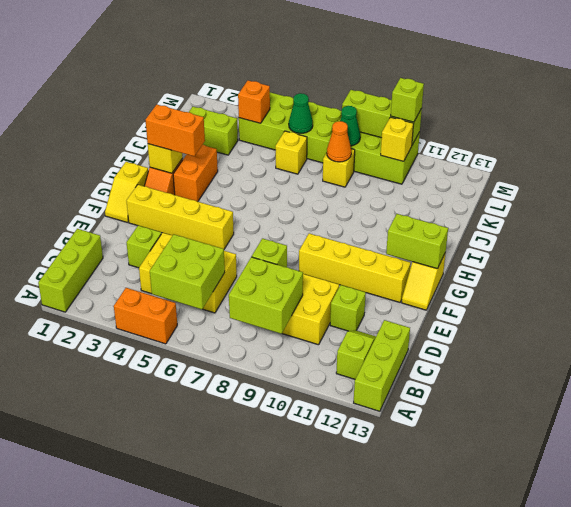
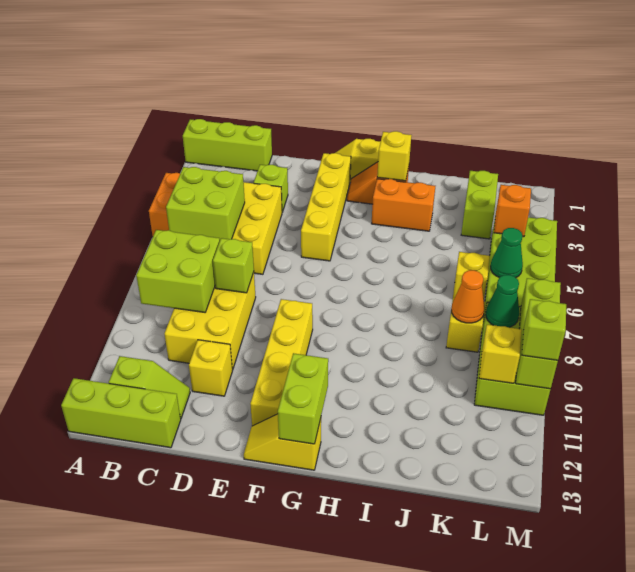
lime brick D11 level 1 -> yellow brick D11 level 1
orange brick H2:H3 level 3 -> none

